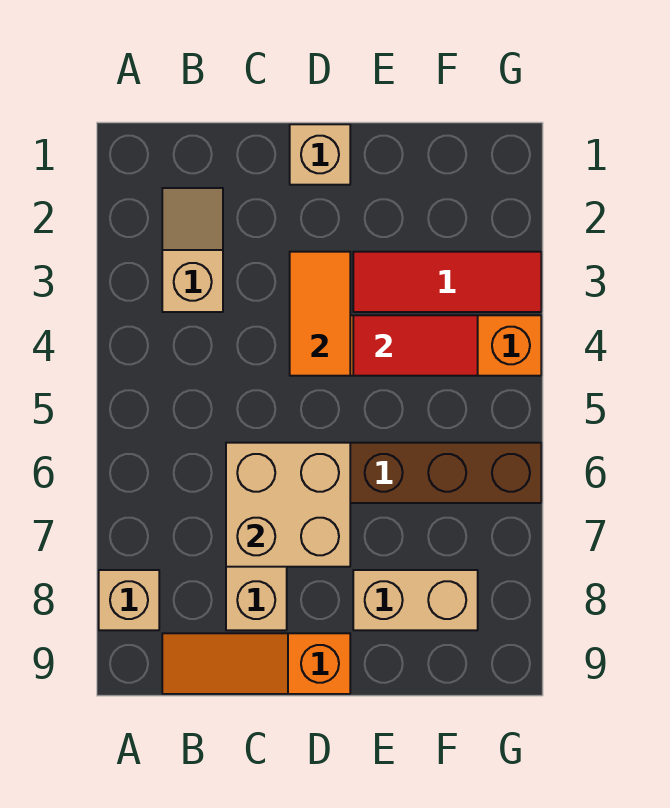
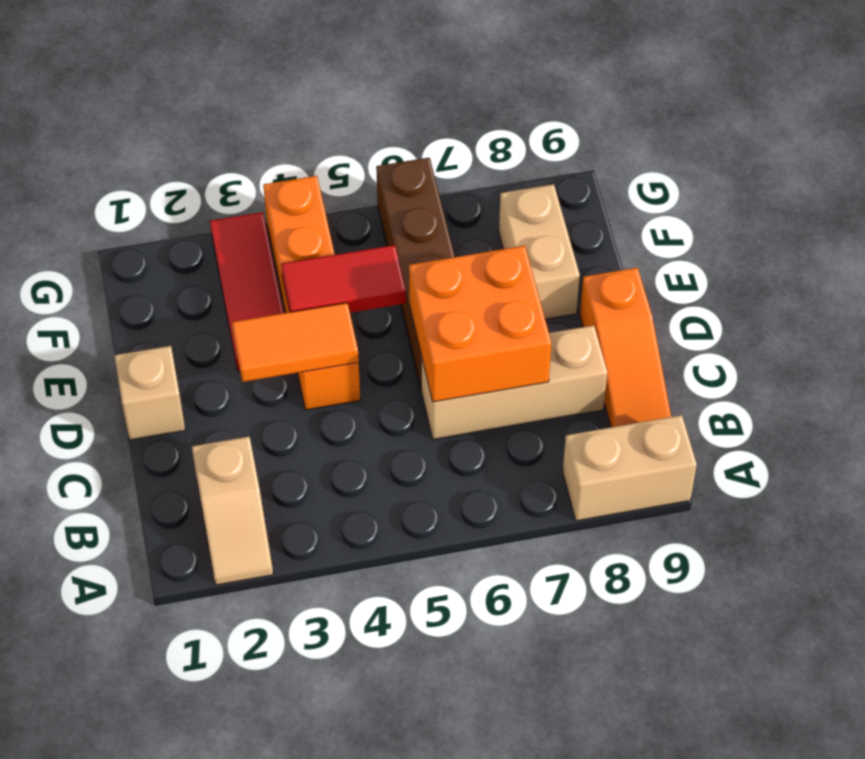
tan brick A8 level 1 -> tan brick A8:A9 level 1
tan slope B2:B3 level 1 top 3 -> tan slope A2:B2 level 1 top B
tan brick C6:D7 level 2 -> orange brick C6:D7 level 2
red tile E4:F4 level 2 -> red tile E4:E5 level 2

